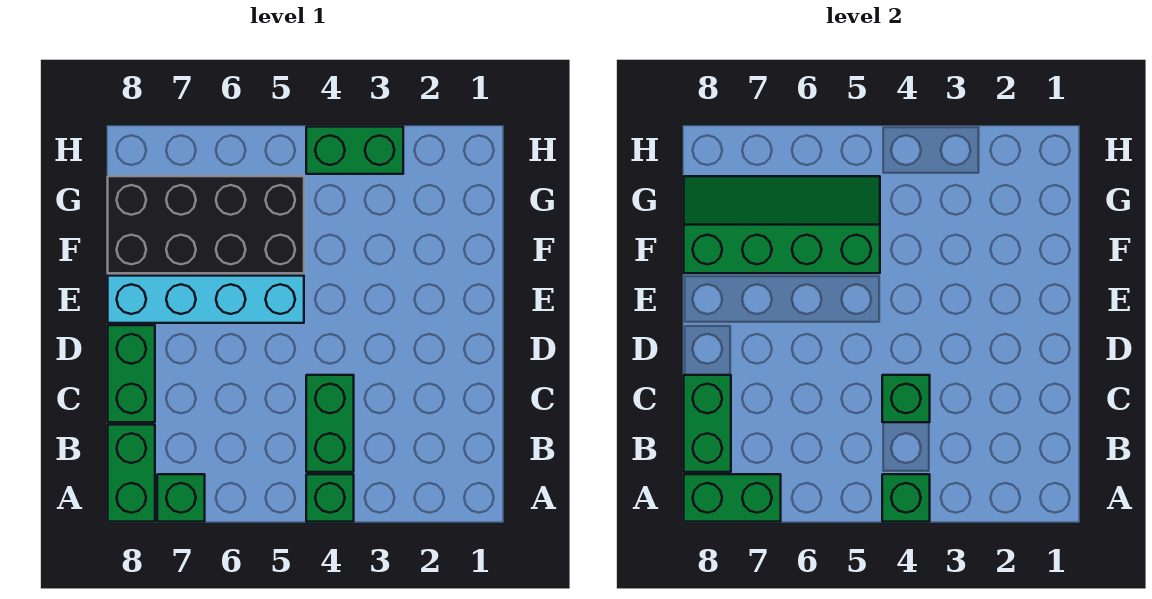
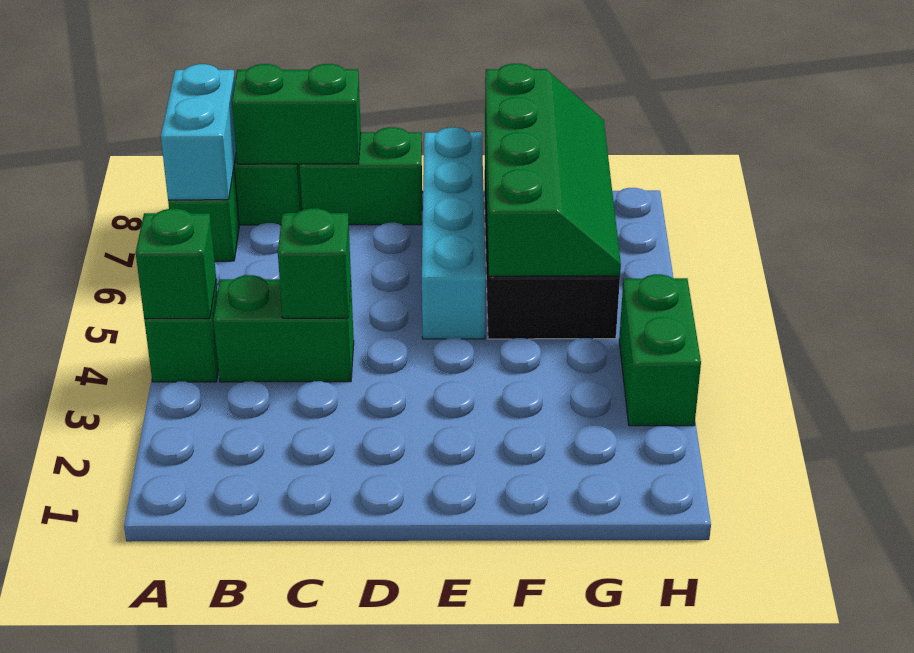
green brick A7:A8 level 2 -> cyan brick A7:A8 level 2

